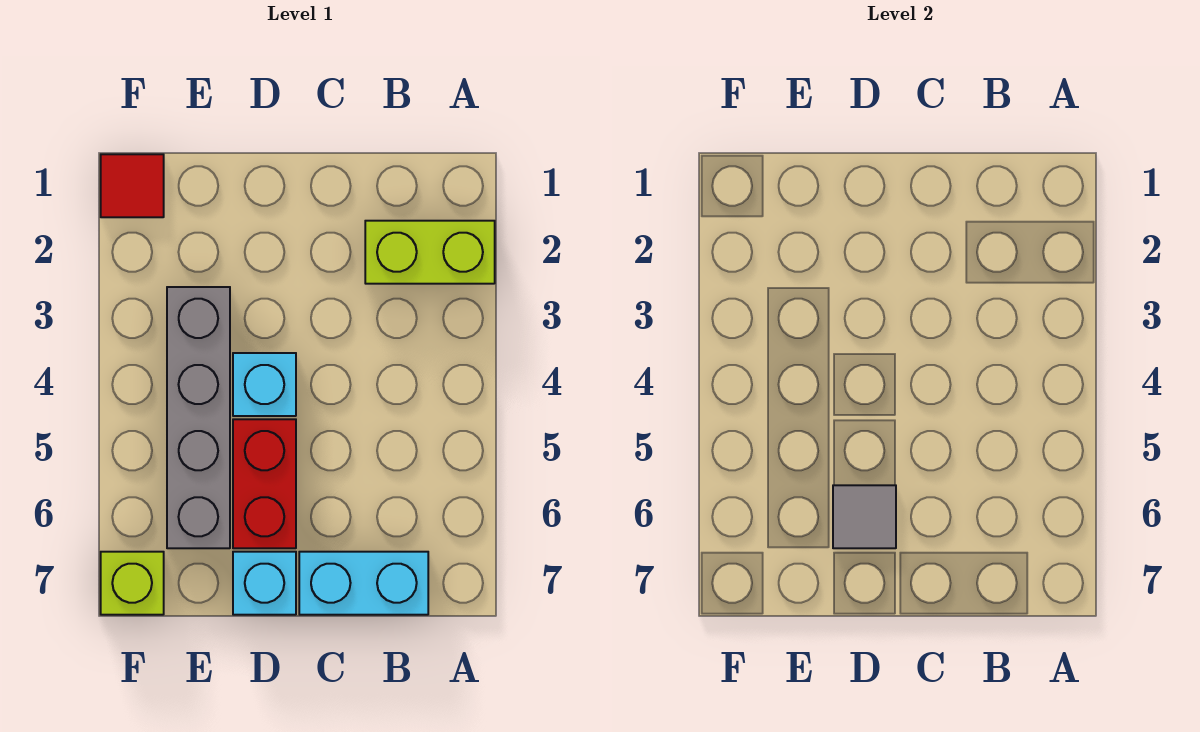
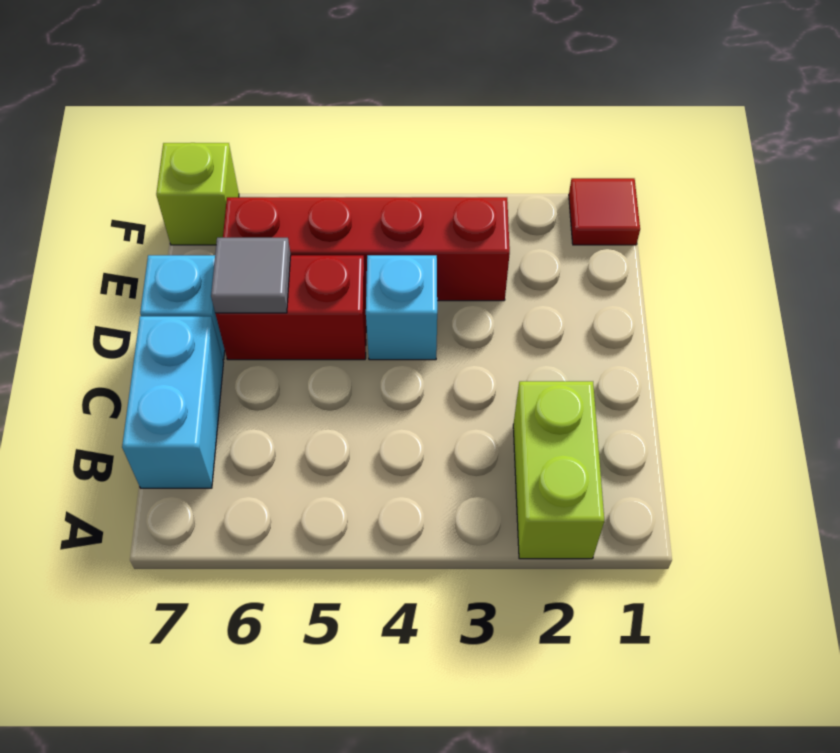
grey brick E3:E6 level 1 -> red brick E3:E6 level 1

